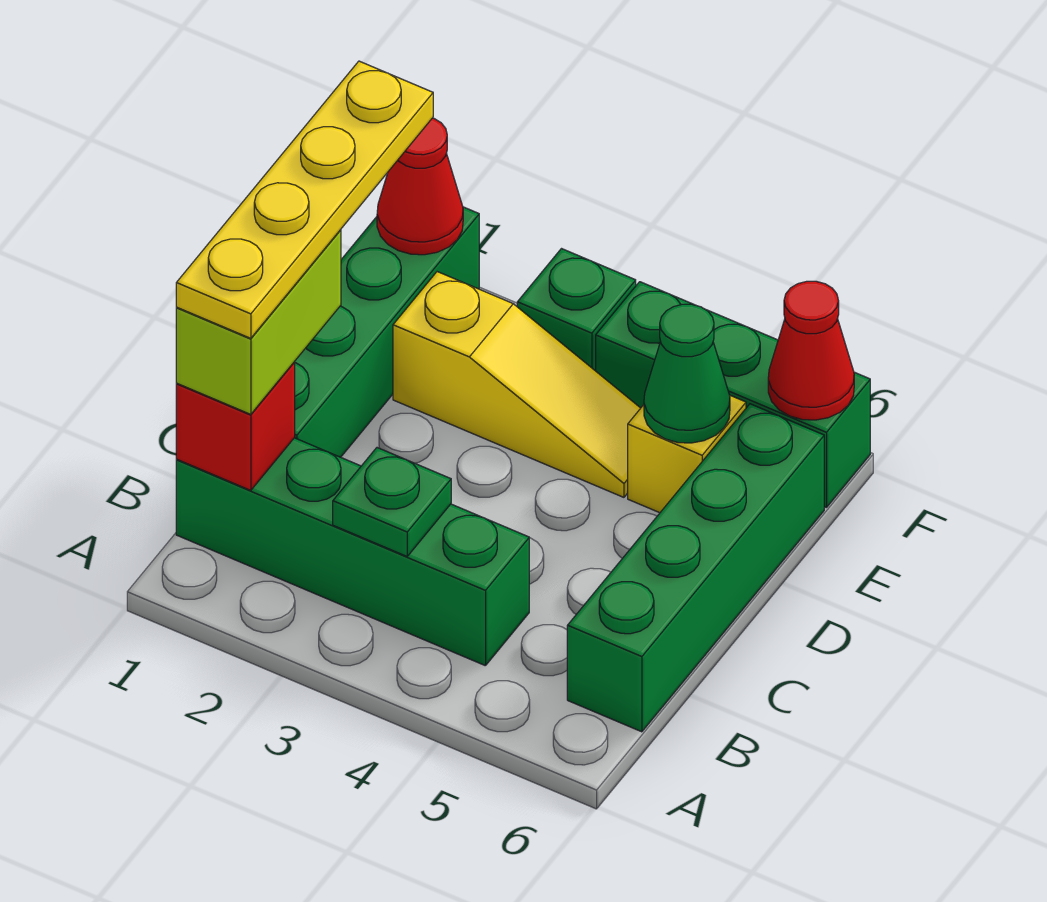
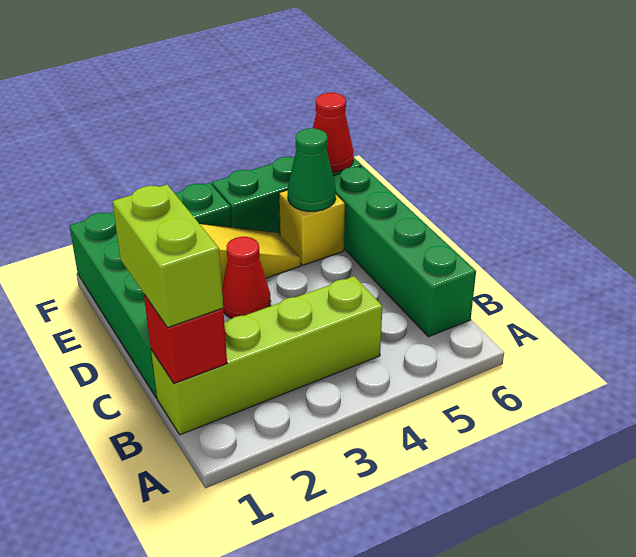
green brick B1:B4 level 1 -> lime brick B1:B4 level 1
yellow plate B1:E1 level 4 -> none
green plate B3 level 2 -> none
red cone F1 level 2 -> red cone D3 level 1

